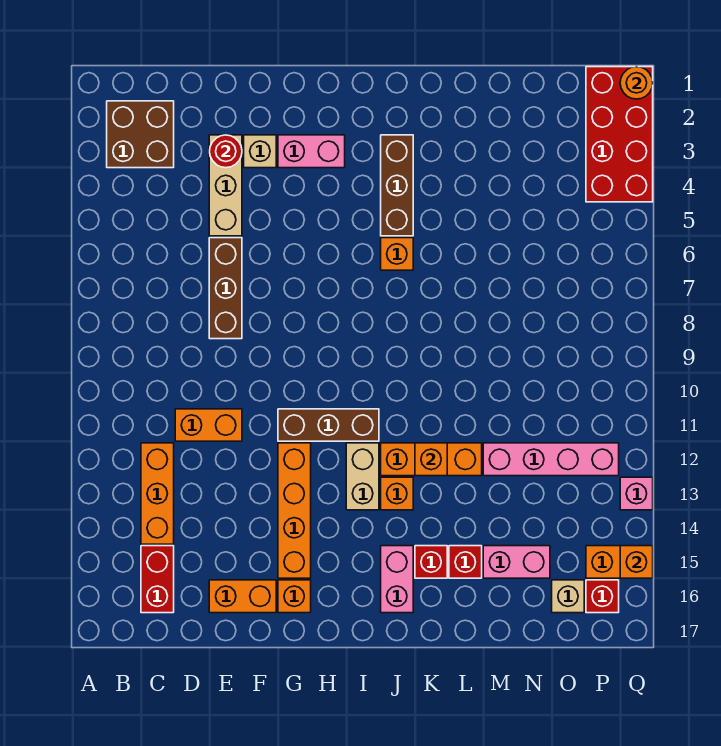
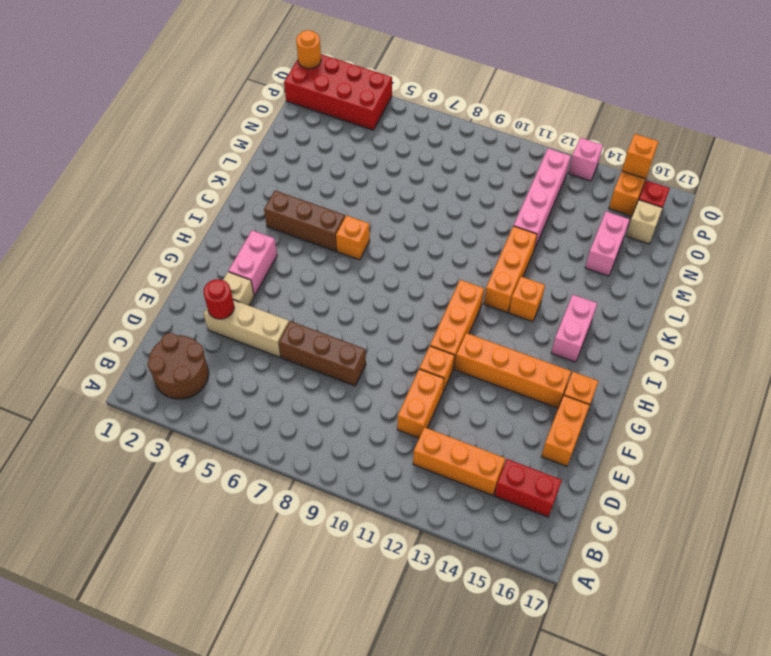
brown brick B2:C3 level 1 -> brown round brick B2:C3 level 1
brown brick G11:I11 level 1 -> orange brick G11:I11 level 1
tan brick I12:I13 level 1 -> none
pink brick J15:J16 level 1 -> pink brick I15:J15 level 1
orange brick K12 level 2 -> orange brick F11 level 1
red brick K15 level 1 -> none
red brick L15 level 1 -> none

